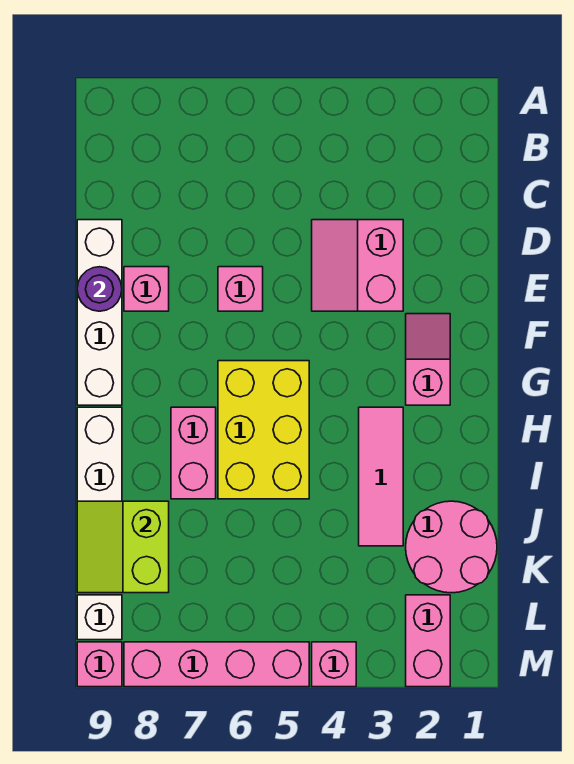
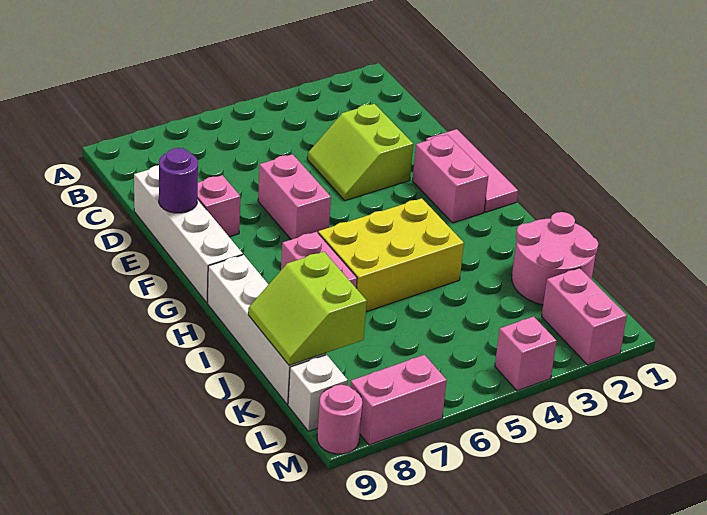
pink slope D3:E4 level 1 top 3 -> lime slope D3:E4 level 1 top 3
pink brick E6 level 1 -> pink brick E6:F6 level 1
pink slope F2:G2 level 1 top G -> pink brick F2:G2 level 1
yellow brick G5:I6 level 1 -> yellow brick H4:I6 level 1
pink tile H3:J3 level 1 -> pink tile E1:G1 level 1
pink brick M5:M8 level 1 -> pink brick M7:M8 level 1
pink brick M9 level 1 -> pink round brick M9 level 1

